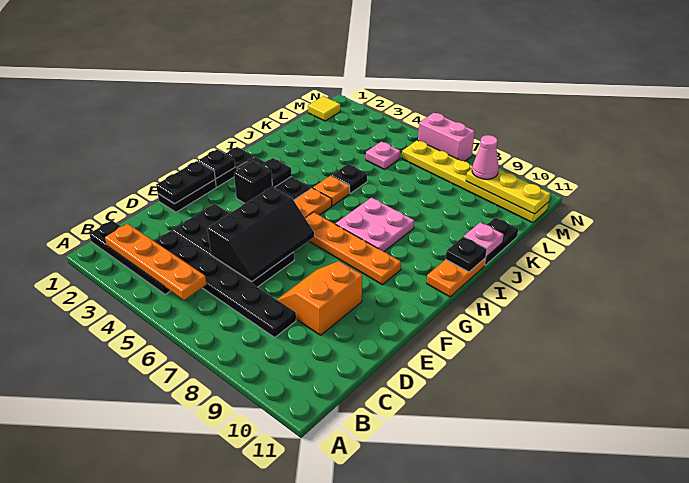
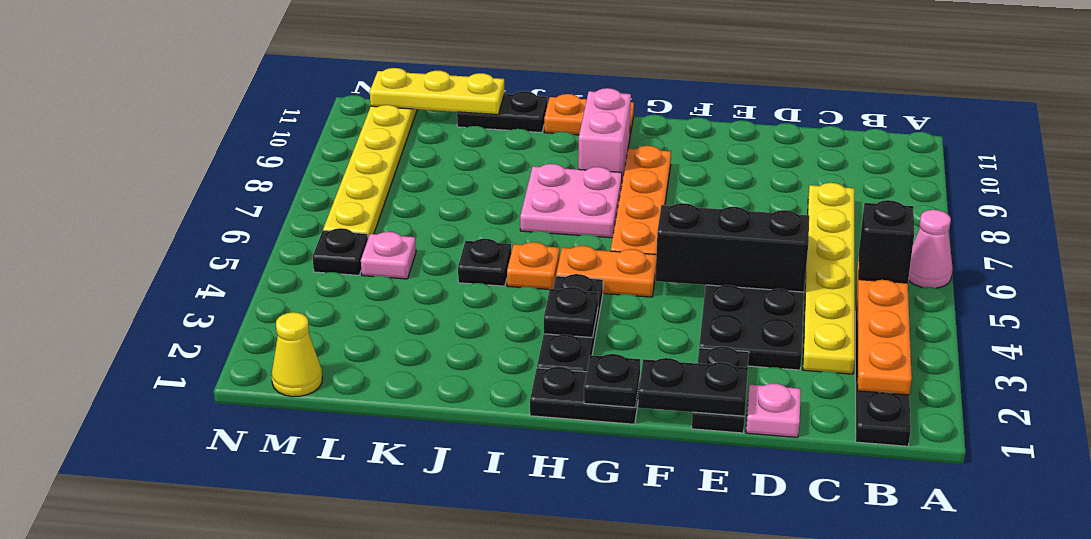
black plate C3:C8 level 1 -> yellow plate C3:C8 level 1
orange slope D8:E9 level 1 top 9 -> none
black plate E1:F1 level 1 -> black plate E1:E2 level 1
black brick G3 level 1 -> black brick B5 level 3
black plate I11 level 2 -> black plate M5 level 1
pink plate J11 level 2 -> pink plate D1 level 1
yellow tile M1 level 1 -> yellow cone M1 level 1
yellow plate M9:M11 level 2 -> yellow plate K11:M11 level 2
pink cone M9 level 3 -> pink cone A6 level 1
pink brick N6:N7 level 1 -> pink brick H9:H10 level 1

